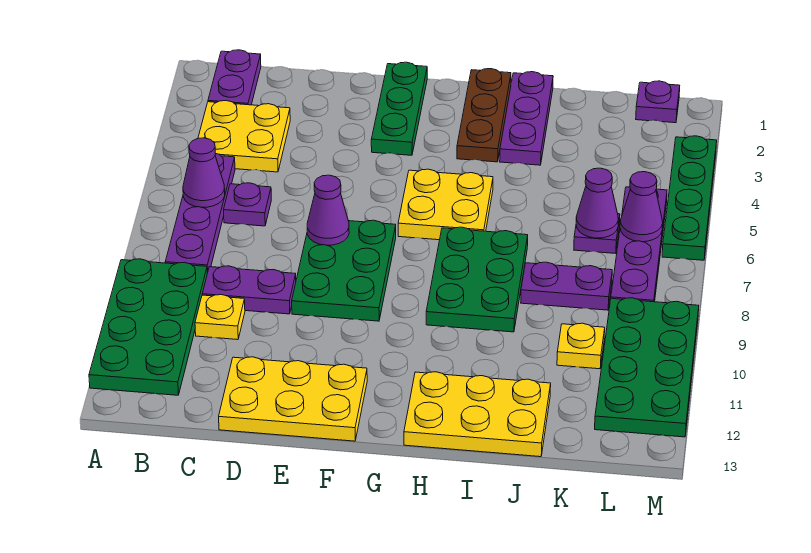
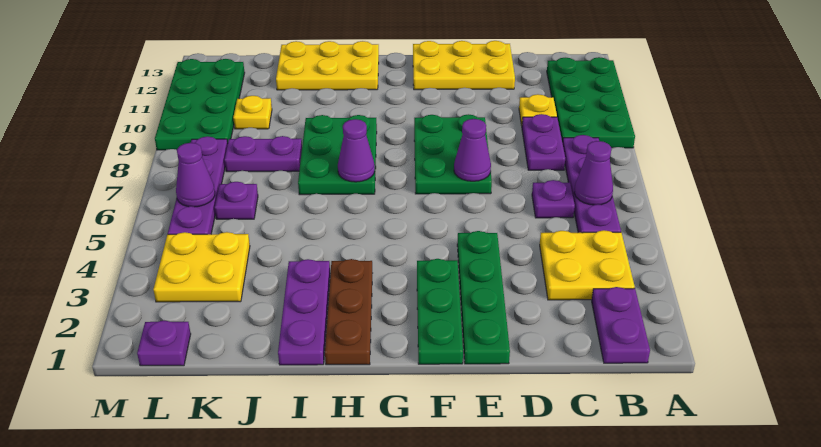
purple plate C9:D9 level 1 -> purple plate C8:C9 level 1
yellow plate G5:H6 level 1 -> yellow plate K3:L4 level 1
purple cone K6 level 2 -> purple cone H7 level 2
green plate M3:M6 level 1 -> green plate E1:E4 level 1

